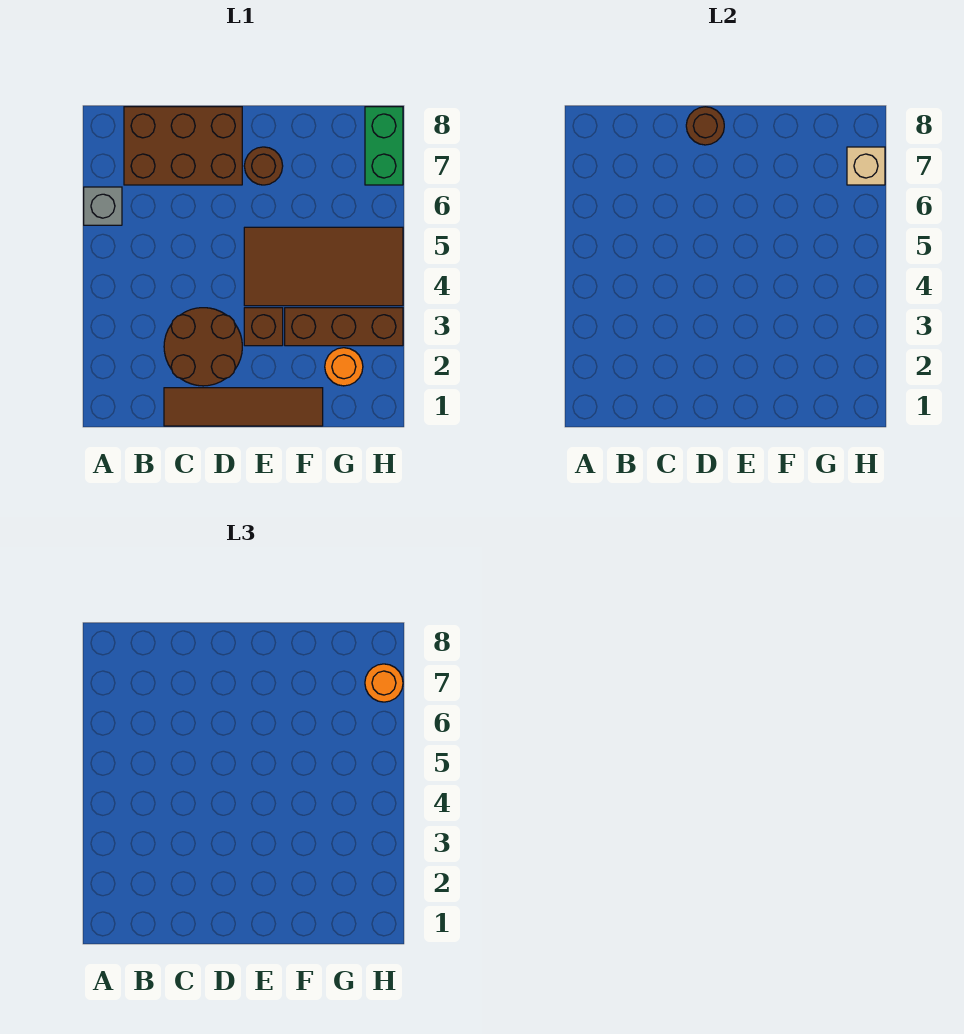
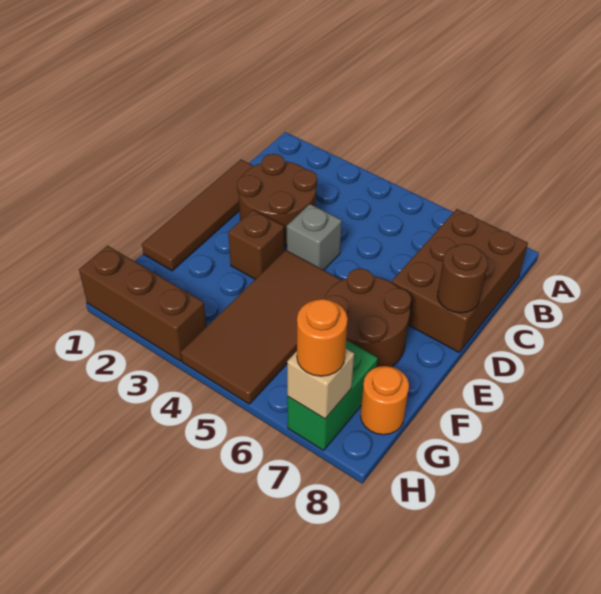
grey brick A6 level 1 -> grey brick D4 level 1
brown round brick E7 level 1 -> brown round brick E6:F7 level 1
brown brick F3:H3 level 1 -> brown brick H1:H3 level 1
orange round brick G2 level 1 -> orange round brick G8 level 1
green brick H7:H8 level 1 -> green brick G7:H7 level 1

